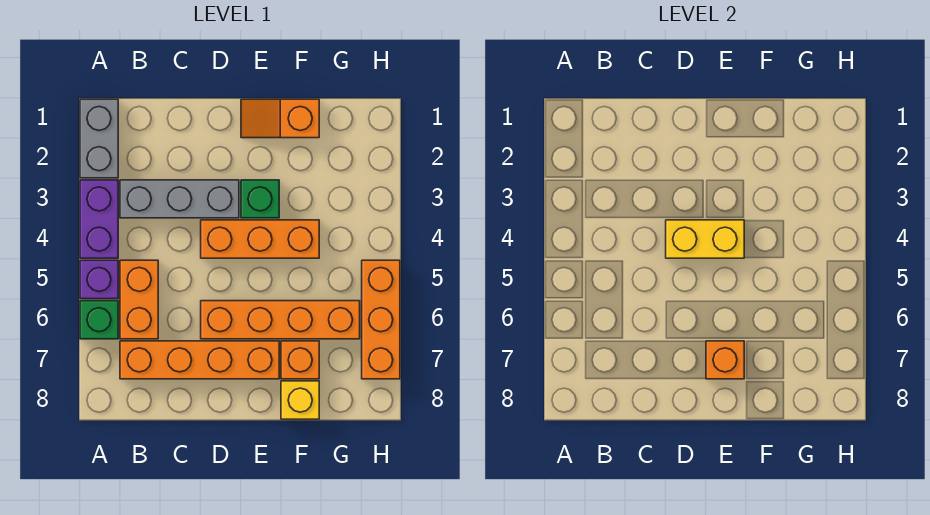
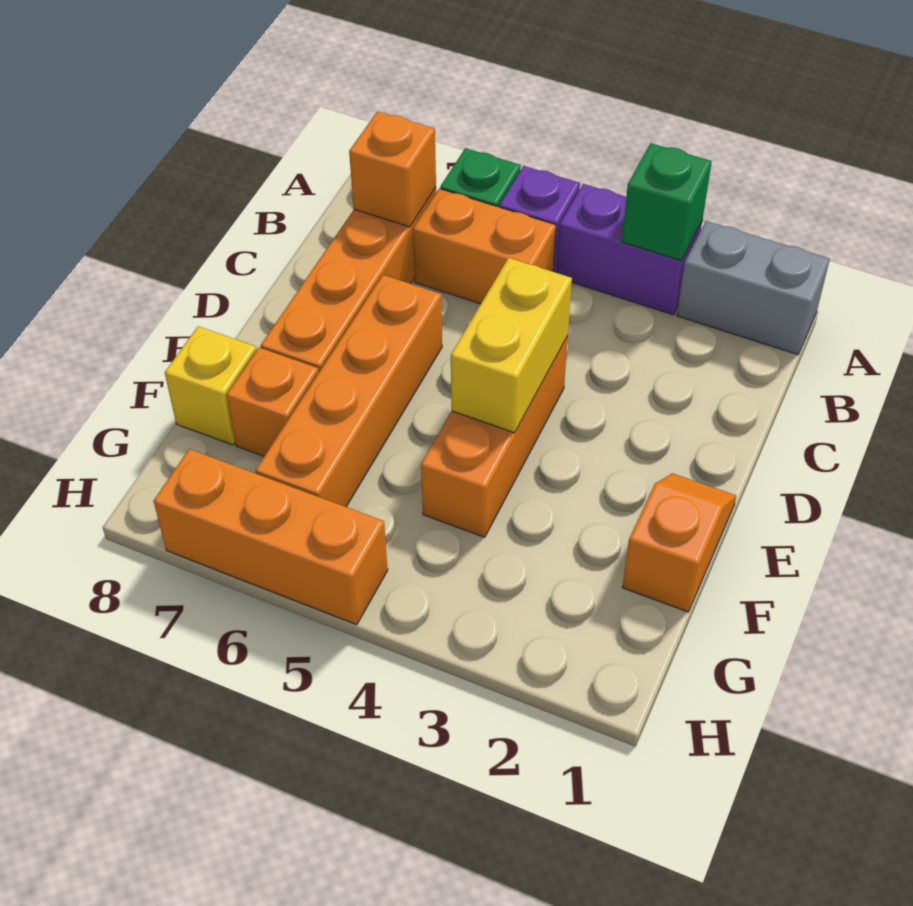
grey brick B3:D3 level 1 -> none
green brick E3 level 1 -> green brick A3 level 2
orange brick E7 level 2 -> orange brick B7 level 2

